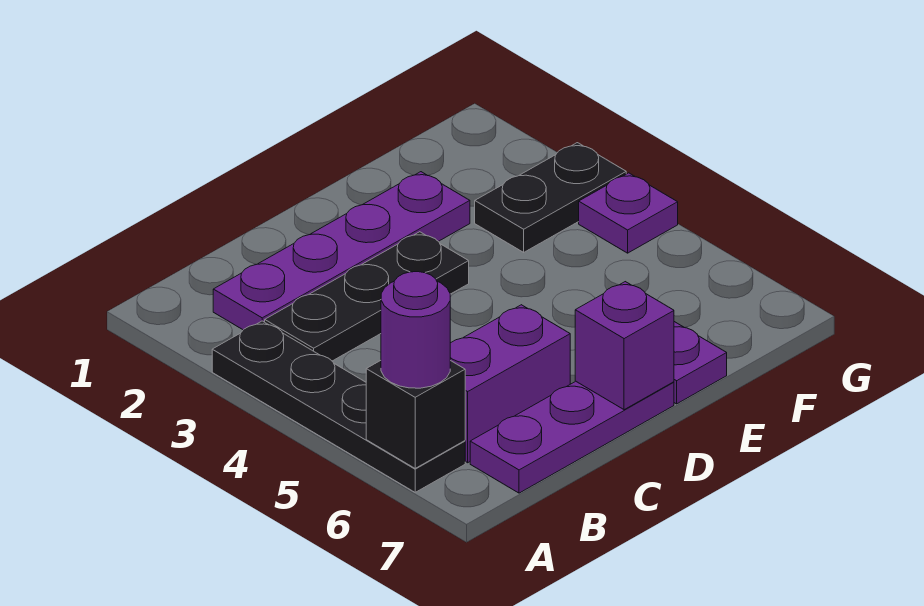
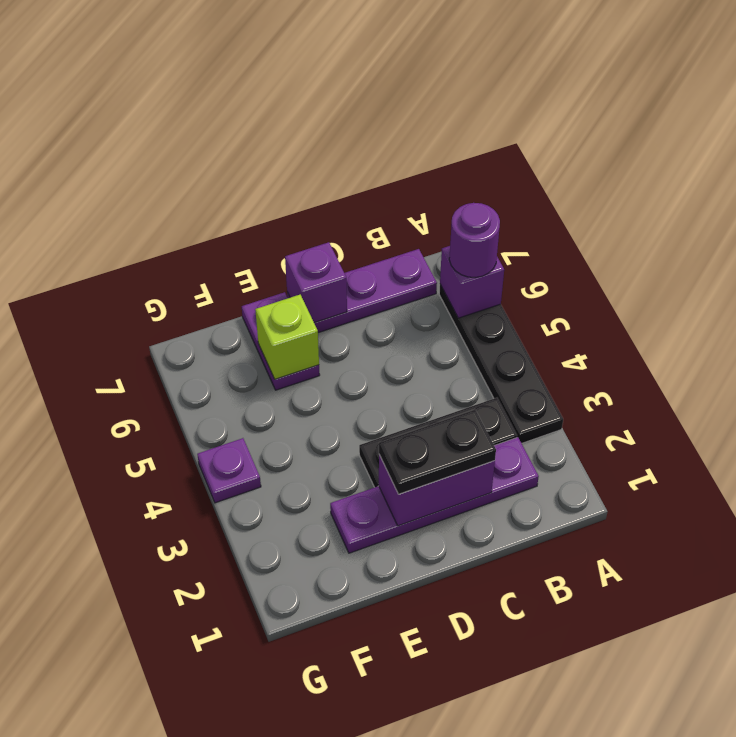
black brick A6 level 2 -> purple brick A6 level 2
purple brick B6:C6 level 1 -> purple brick C2:D2 level 2
none -> lime brick E6 level 2
black plate F3:G3 level 1 -> black plate C2:D2 level 3

